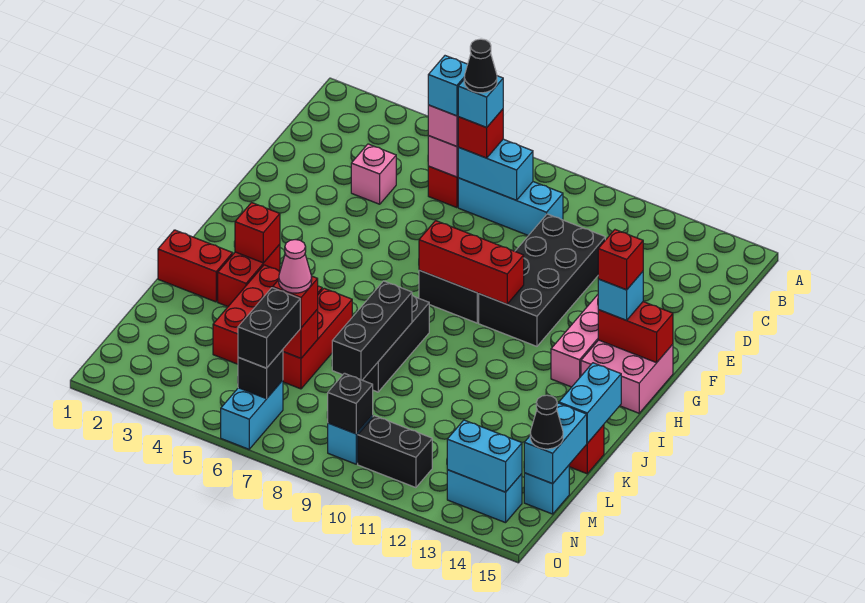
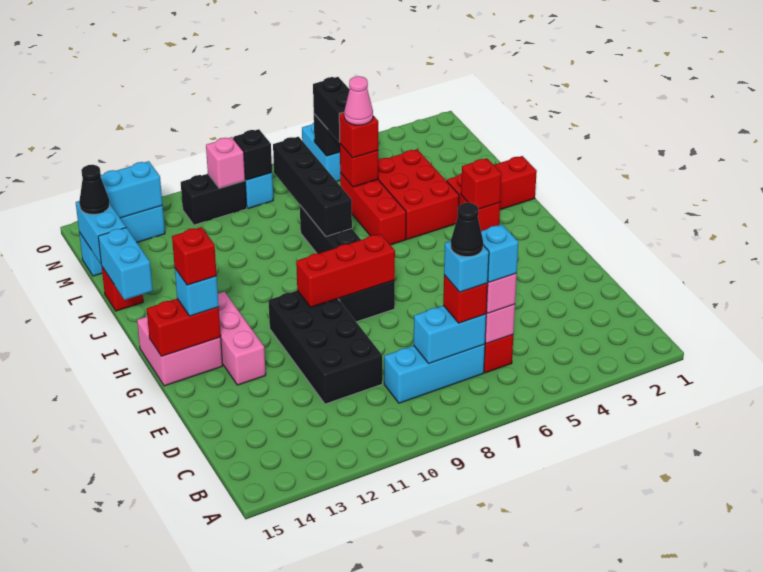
pink brick D4 level 1 -> pink brick N10 level 2
black brick J8:L8 level 2 -> black brick J8:M8 level 2

